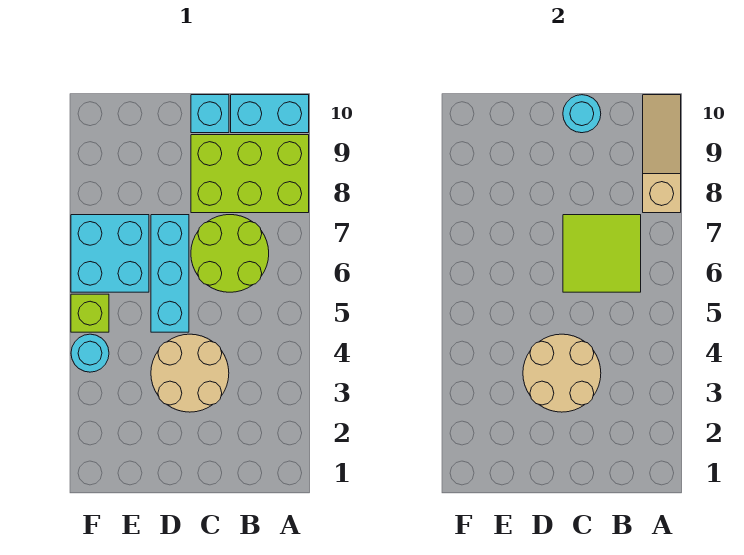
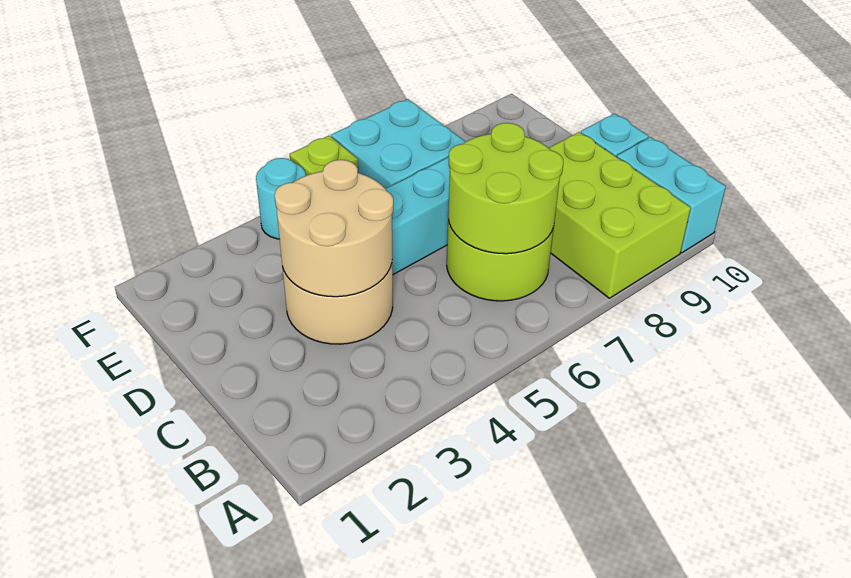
tan slope A8:A10 level 2 top 8 -> none
lime tile B6:C7 level 2 -> lime round brick B6:C7 level 2
cyan round brick C10 level 2 -> none

